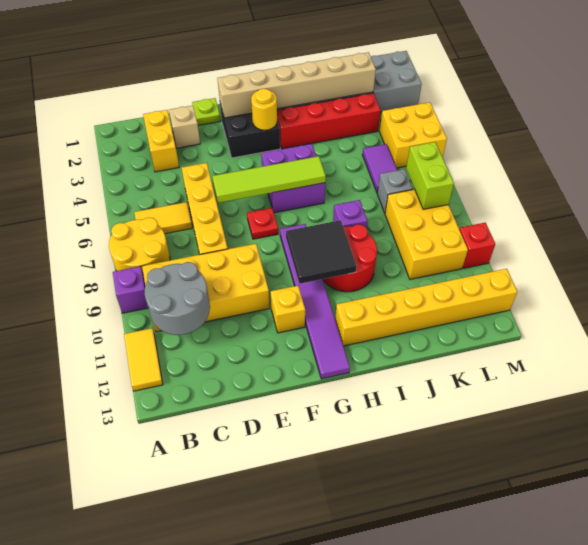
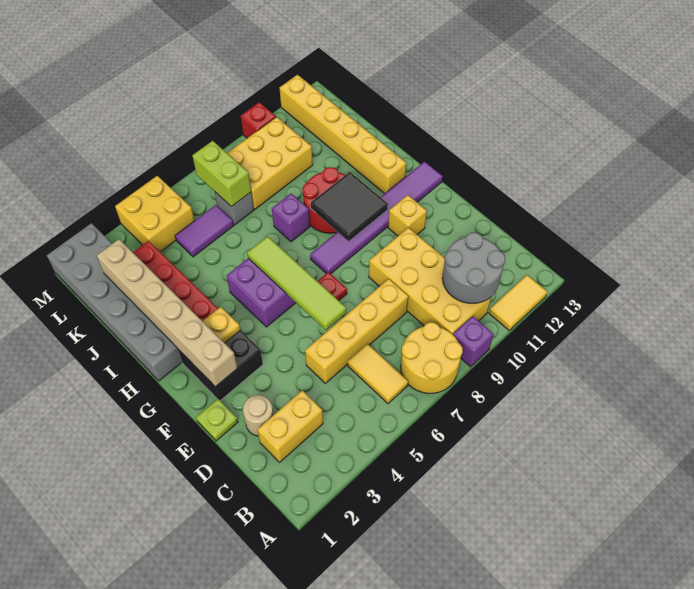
tan brick D2 level 1 -> tan round brick D2 level 1
yellow round brick G3 level 2 -> yellow plate G3 level 2
lime brick L7:L8 level 2 -> lime brick K7:L7 level 2

